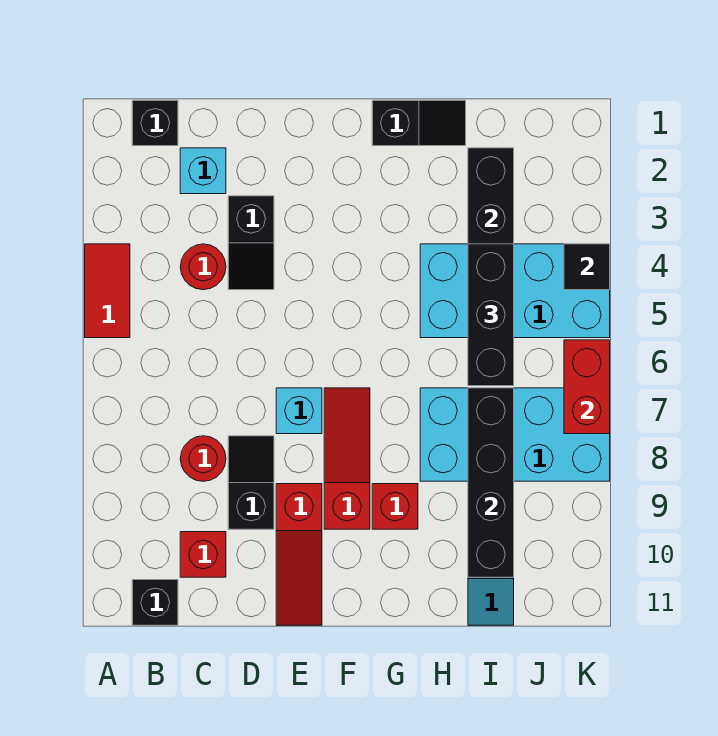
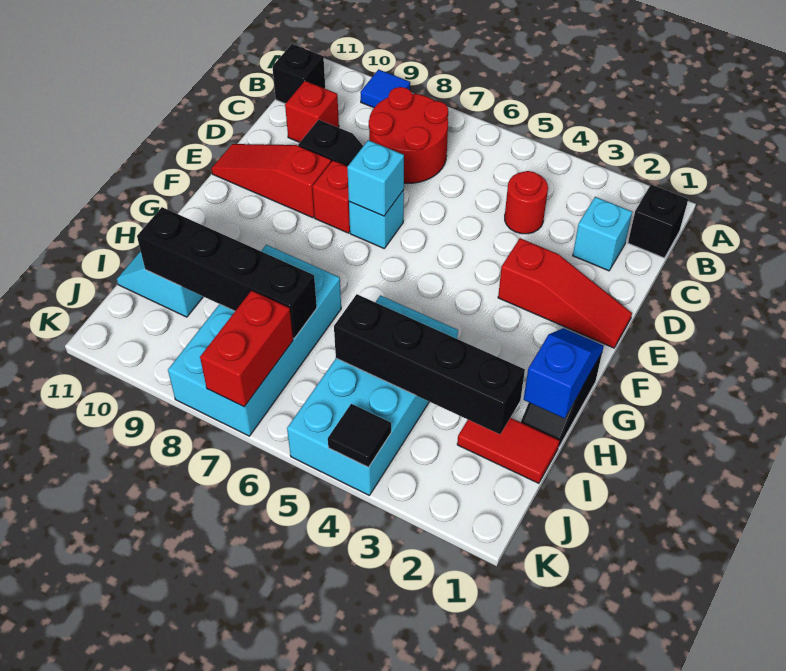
red tile A4:A5 level 1 -> red tile I1:I2 level 1
none -> blue tile A9 level 1
red round brick C8 level 1 -> red round brick B7:C8 level 1
black slope D3:D4 level 1 top 3 -> none
none -> cyan brick E7 level 2
red slope F7:F9 level 1 top 9 -> red slope E1:E3 level 1 top 3
none -> blue slope G1:H1 level 2 top H
red brick G9 level 1 -> red brick E8 level 1
black brick I4:I6 level 3 -> none
red brick K6:K7 level 2 -> red brick J7:K7 level 2

